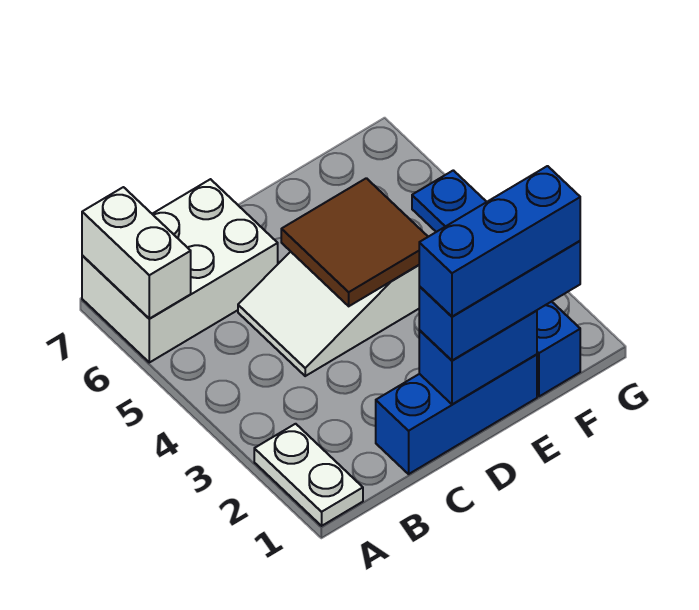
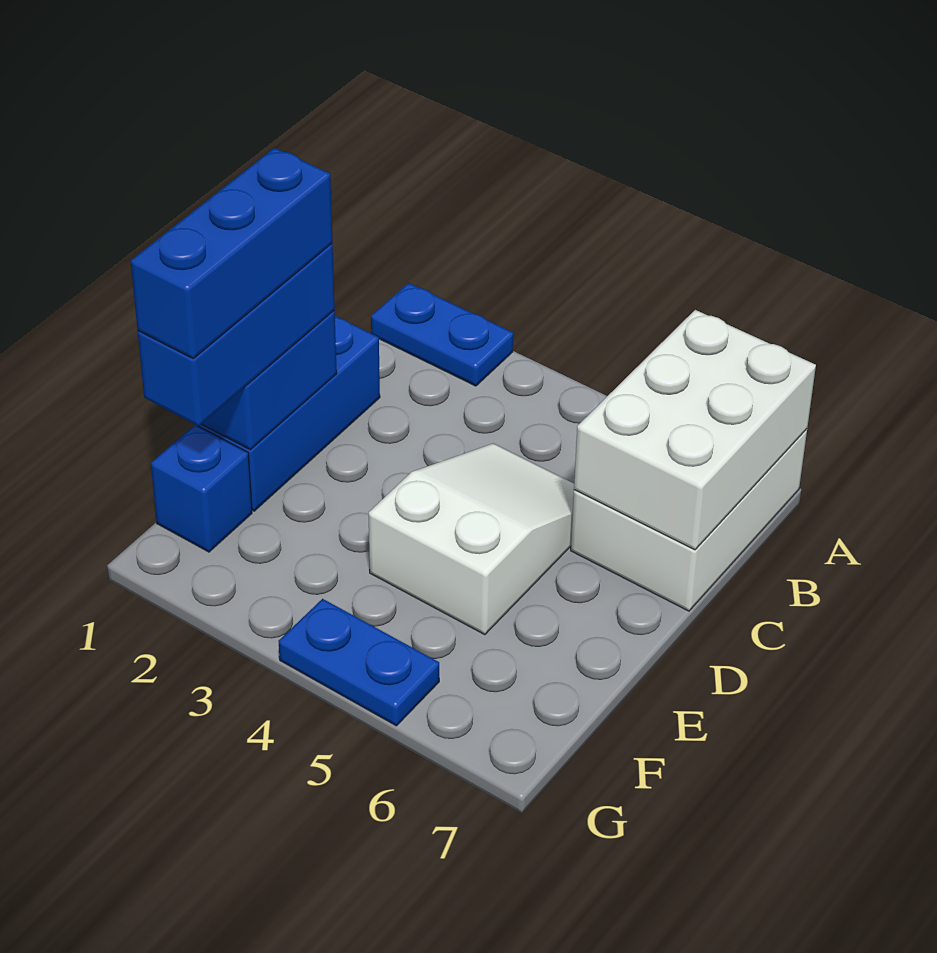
white plate A1:A2 level 1 -> blue plate A1:A2 level 1
white brick A6:A7 level 2 -> white brick A6:C7 level 2
brown tile D4:E5 level 2 -> none

